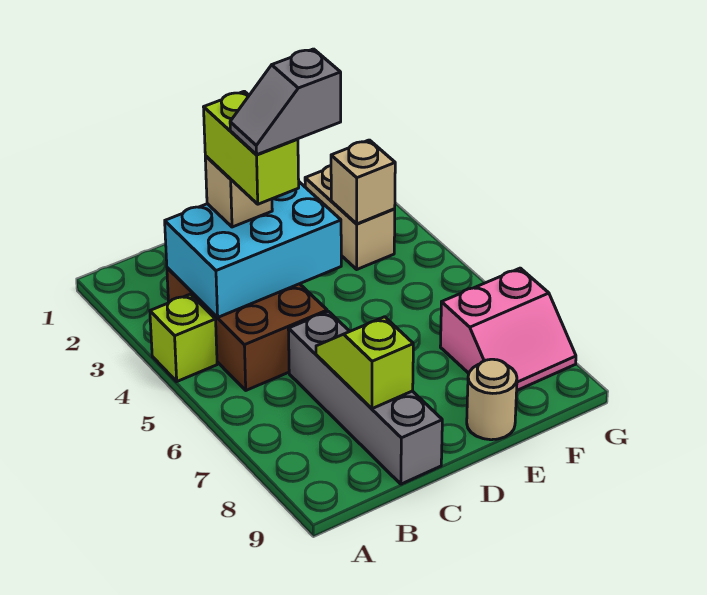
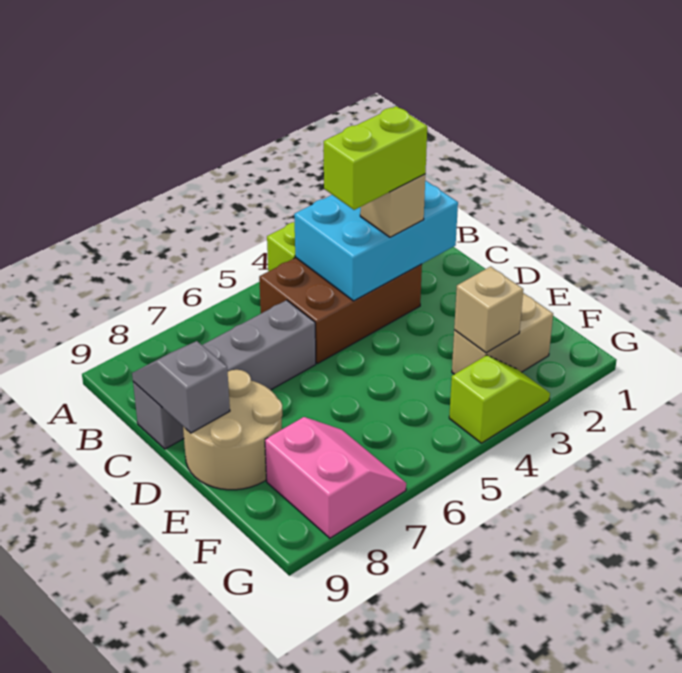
cyan brick B3:D4 level 2 -> cyan brick B2:C4 level 2
grey slope C4:D4 level 5 top D -> grey slope C9:D9 level 2 top D
lime slope C7:C8 level 2 top 8 -> lime slope G3:G4 level 1 top 4
tan round brick E9 level 1 -> tan round brick D8:E9 level 1
pink slope F7:G8 level 1 top 7 -> pink slope F7:G8 level 1 top 8

